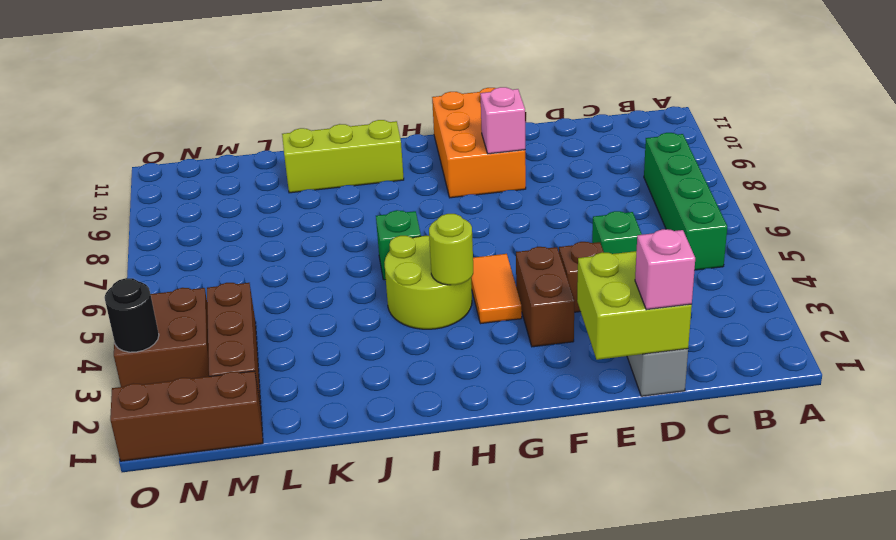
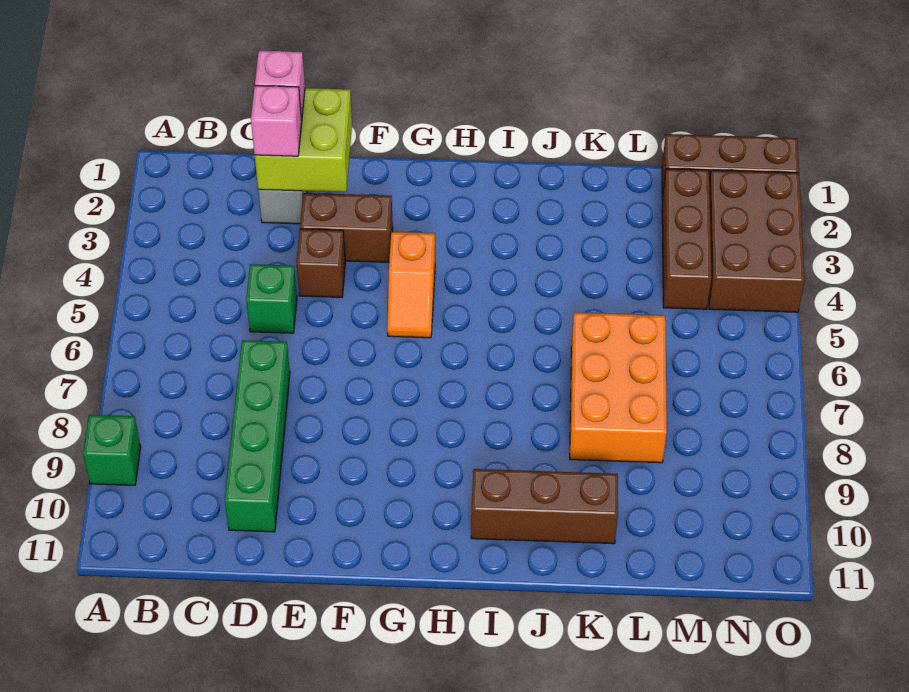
green brick B5:B8 level 1 -> green brick D7:D10 level 1
brown brick F3:F4 level 1 -> brown brick E3:F3 level 1
orange brick F9:G11 level 1 -> orange brick K6:L8 level 1
pink brick F9 level 2 -> pink brick D2 level 3
orange tile G4:G5 level 1 -> orange slope G4:G5 level 1 top 4
lime round brick H4:I5 level 1 -> none
lime round brick H4 level 2 -> none
green brick I6 level 1 -> green brick A9 level 1
lime brick I10:K10 level 1 -> brown brick I10:K10 level 1
brown brick N3:O4 level 1 -> brown brick N2:O4 level 1
black round brick O3 level 2 -> none

